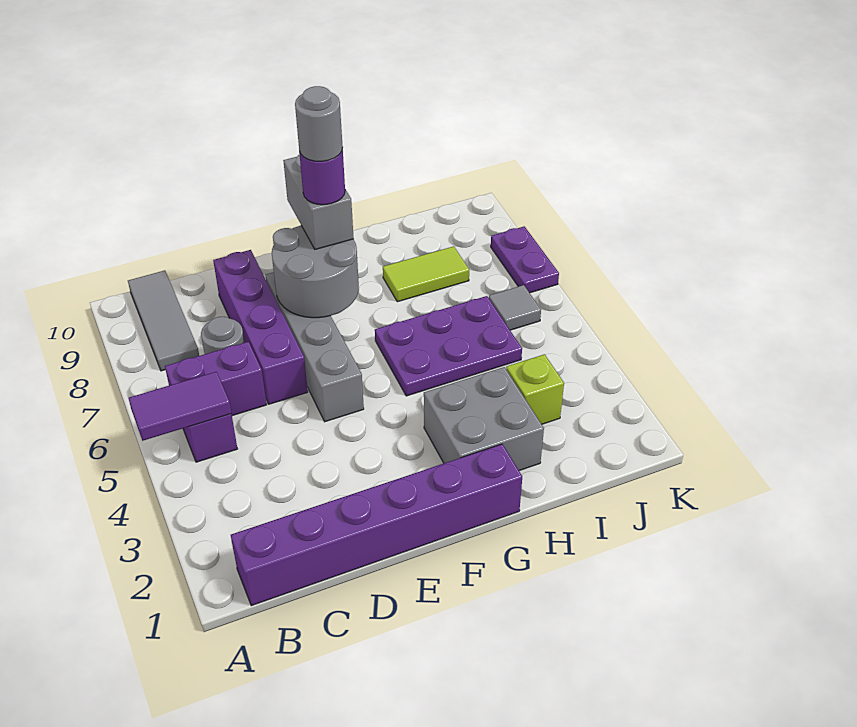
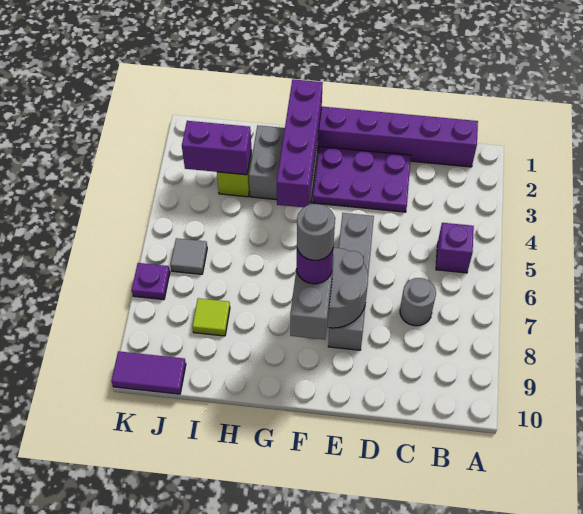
purple tile A5:B5 level 2 -> purple tile J10:K10 level 1
purple brick B6:C6 level 1 -> purple brick I3:J3 level 2
grey tile B8:B10 level 1 -> none
purple brick D6:D9 level 1 -> purple brick G1:G4 level 2
purple plate G5:I6 level 1 -> purple plate D2:F3 level 1
lime tile H8:I8 level 1 -> lime tile I8 level 1
purple plate K7:K8 level 1 -> purple plate K7 level 1

